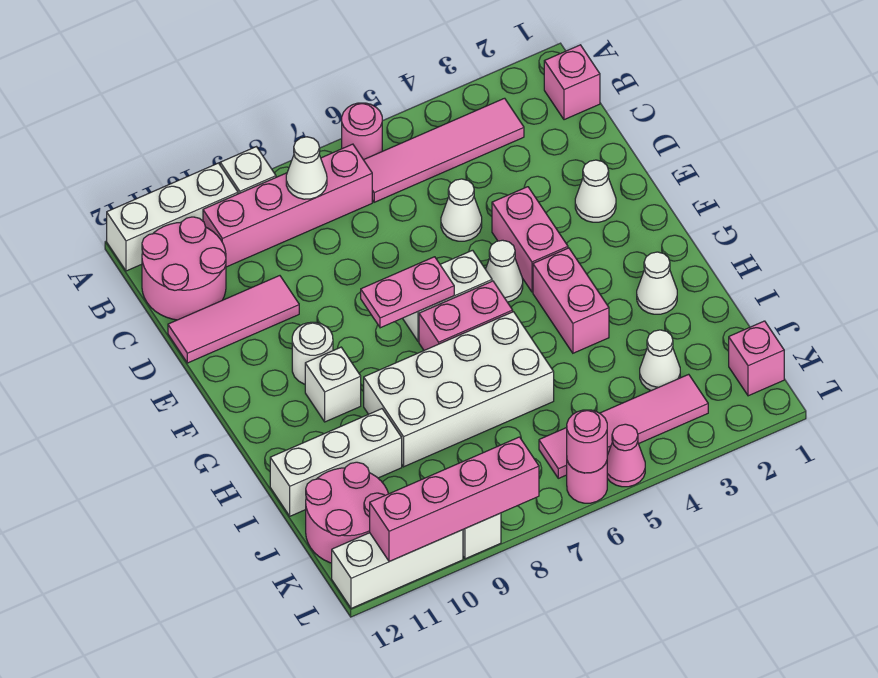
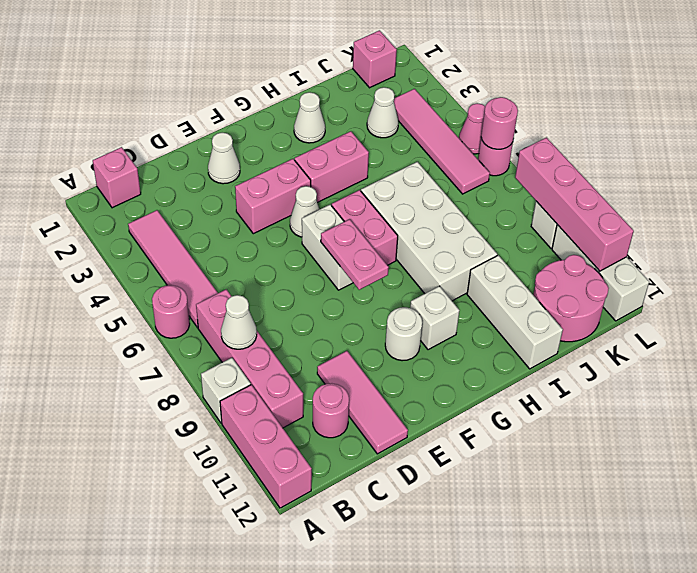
white brick A10:A12 level 1 -> pink brick A10:A12 level 1
pink round brick B11:C12 level 1 -> pink round brick C11 level 1
white cone D5 level 1 -> none

